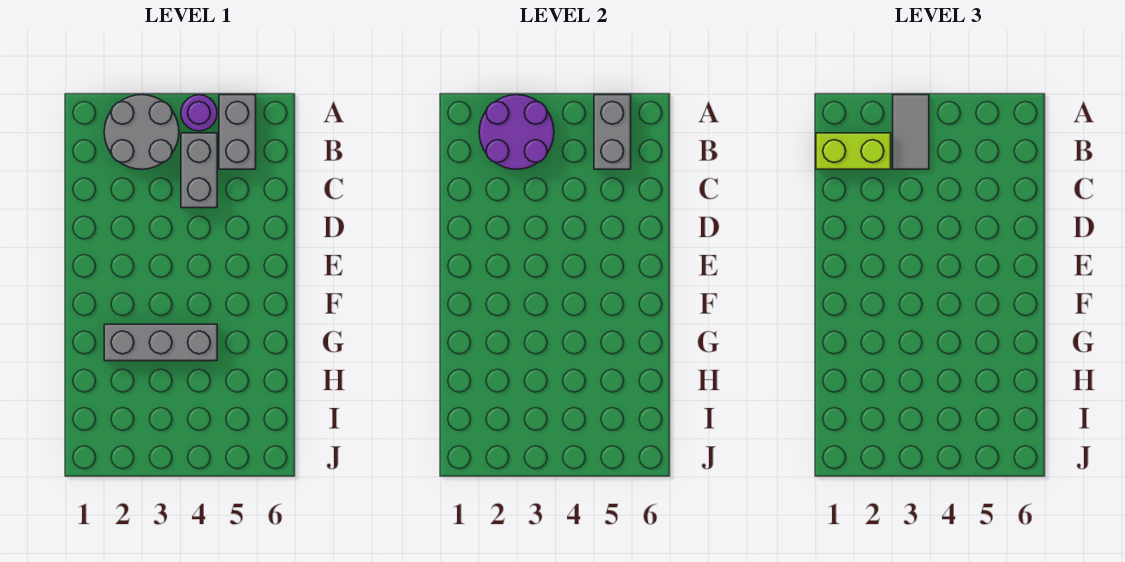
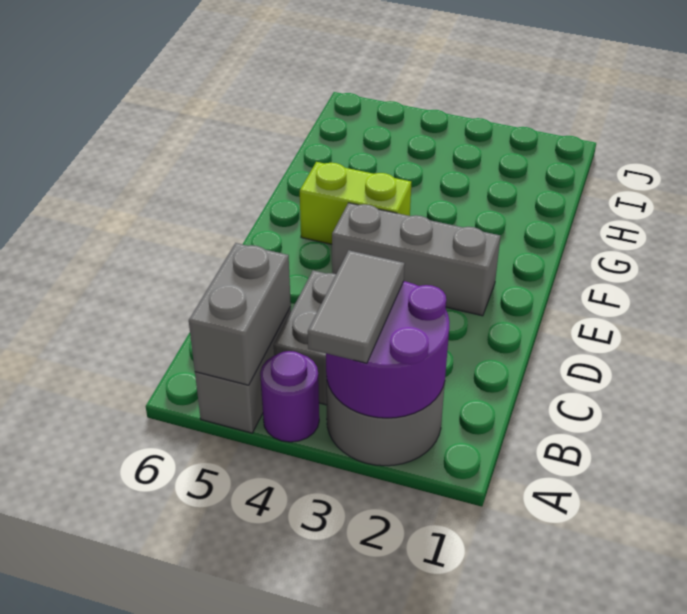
lime brick B1:B2 level 3 -> lime brick F4:F5 level 1
grey brick G2:G4 level 1 -> grey brick E2:E4 level 1

